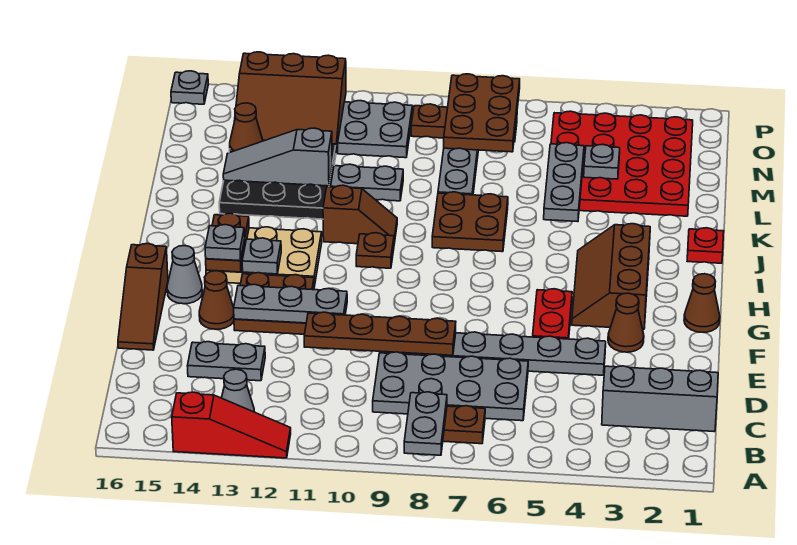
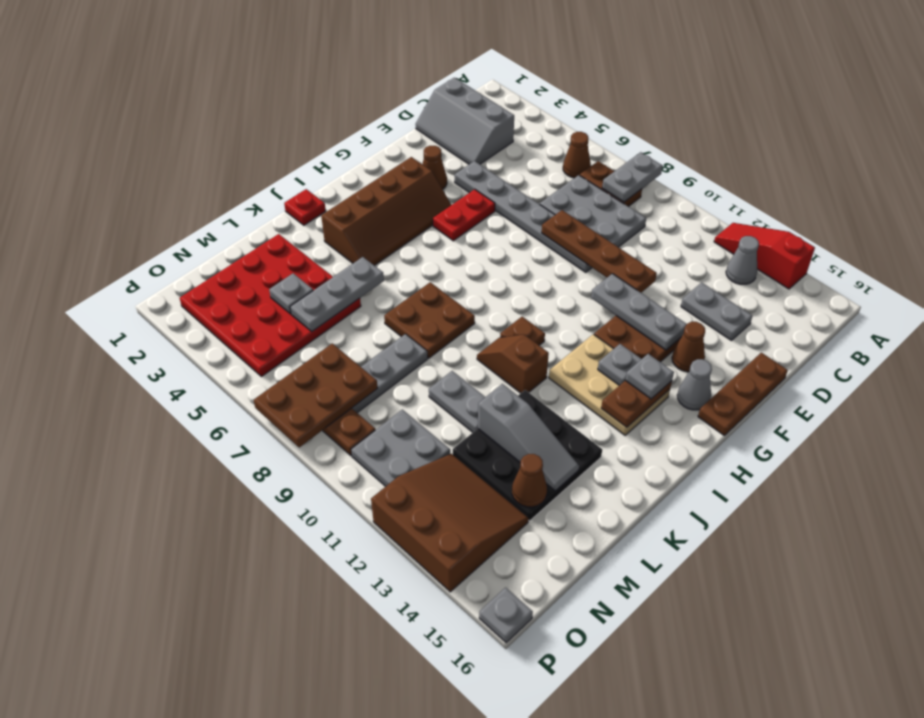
grey plate C6:D9 level 1 -> grey plate C7:D9 level 1
brown slope E16:G16 level 1 top G -> brown plate E16:G16 level 1
brown cone G1 level 1 -> brown cone B6 level 1
brown slope G3:I4 level 1 top 3 -> brown slope G3:J4 level 1 top 3

